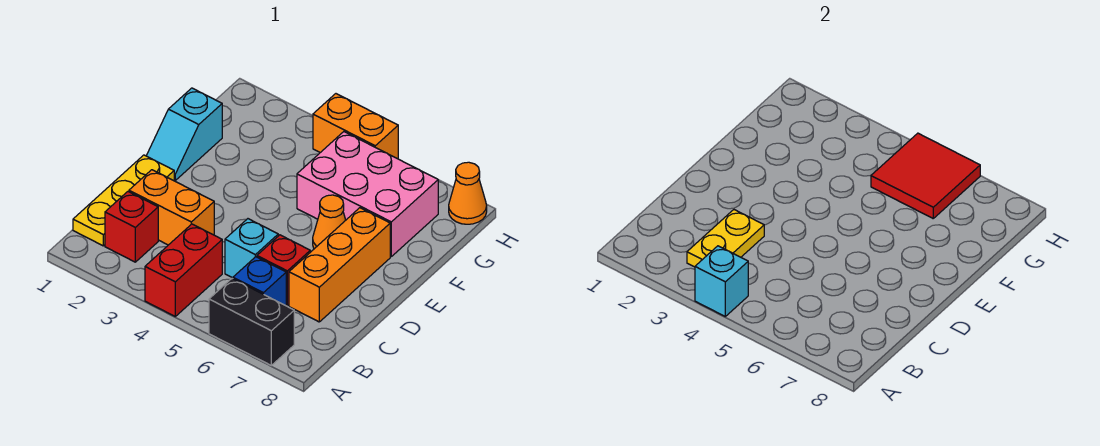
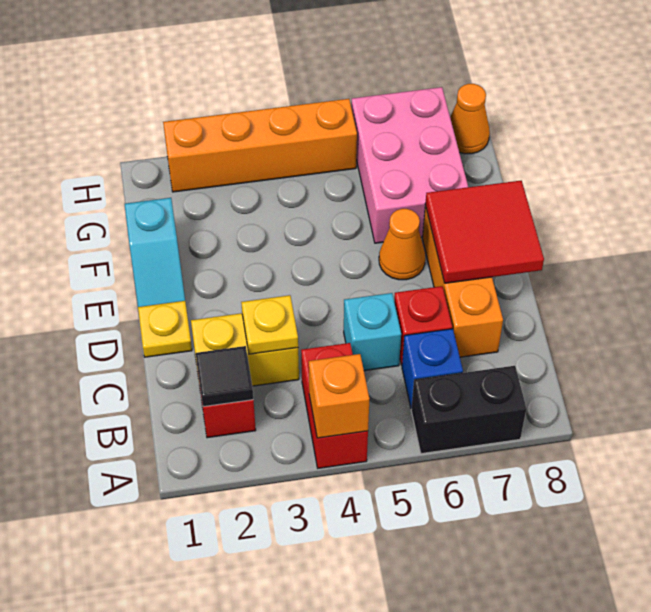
cyan brick A4 level 2 -> orange brick A4 level 2
yellow plate B1:D1 level 1 -> yellow plate D1 level 1
none -> black tile B2 level 2
yellow plate B3:C3 level 2 -> yellow plate C3 level 2
orange brick C2:C3 level 1 -> yellow brick C2:C3 level 1
pink brick F5:G7 level 1 -> pink brick F6:H7 level 1
red tile G5:H6 level 2 -> red tile D7:E8 level 2
orange brick H4:H5 level 1 -> orange brick H2:H5 level 1

